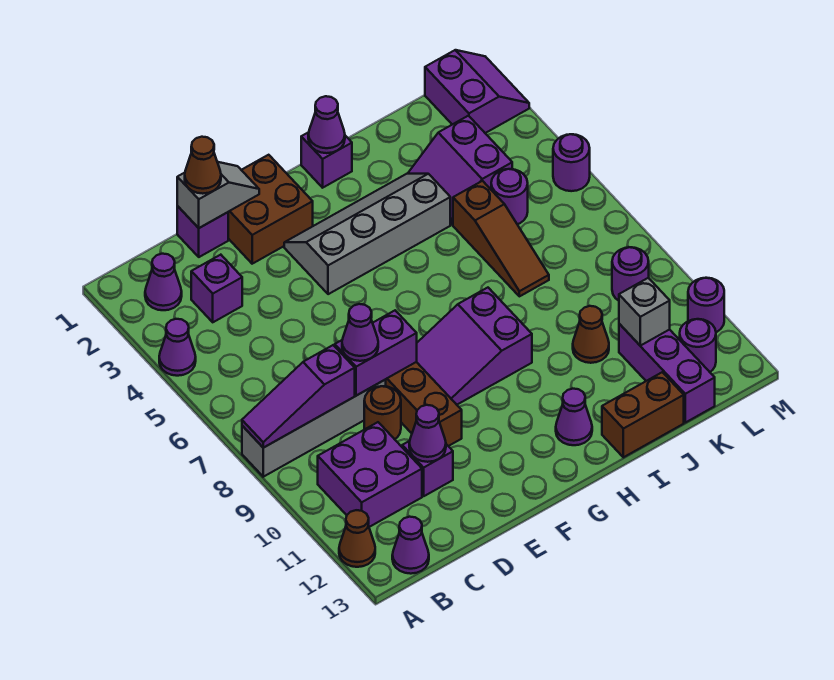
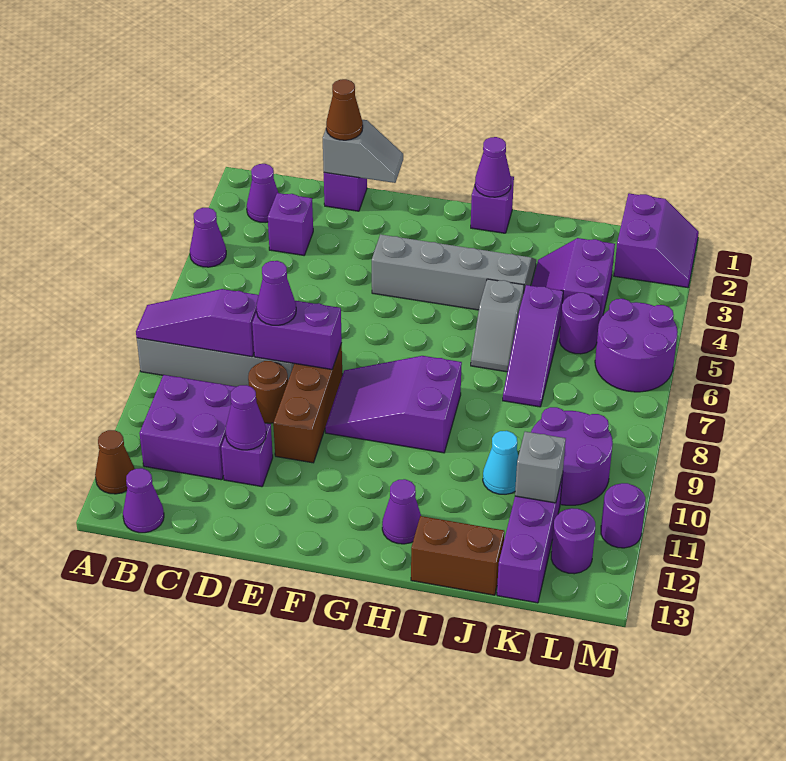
brown brick E1:F2 level 1 -> none
none -> grey slope I5:I6 level 1 top 5
brown slope J5:J7 level 1 top 5 -> purple slope J5:J7 level 1 top 5
brown cone J10 level 1 -> cyan cone J10 level 1
purple round brick L9 level 1 -> purple round brick K9:L10 level 1
purple round brick M5 level 1 -> purple round brick L5:M6 level 1

